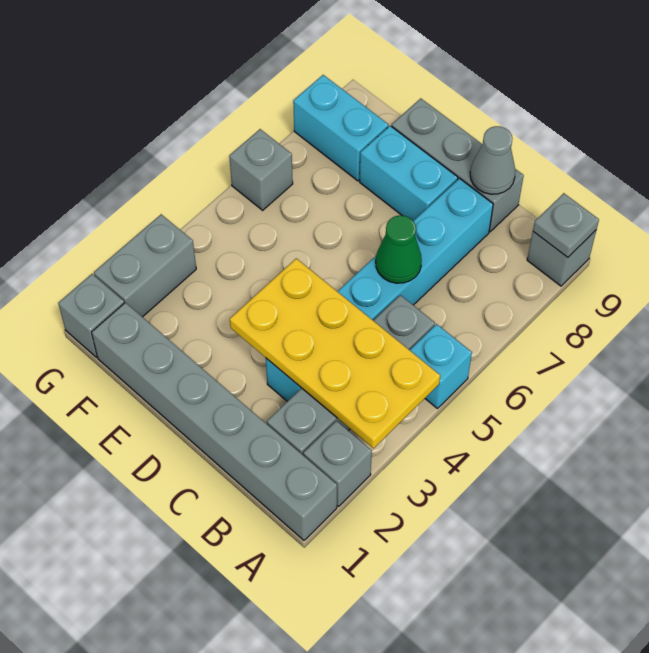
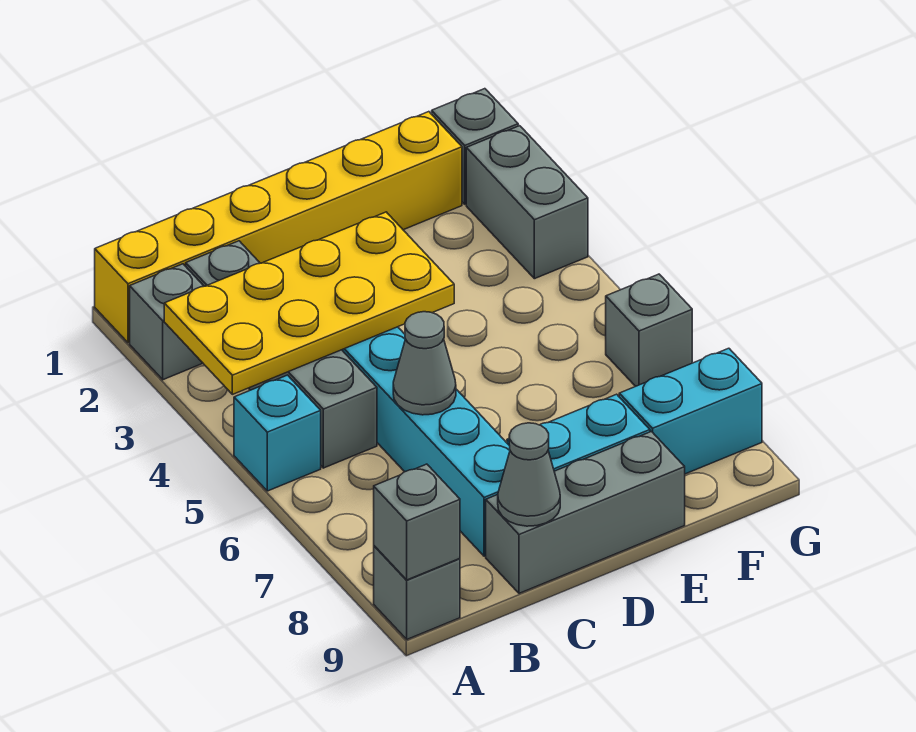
grey brick A1:F1 level 1 -> yellow brick A1:F1 level 1
grey plate A9 level 2 -> grey brick A9 level 2
green cone C6 level 2 -> grey cone C6 level 2

